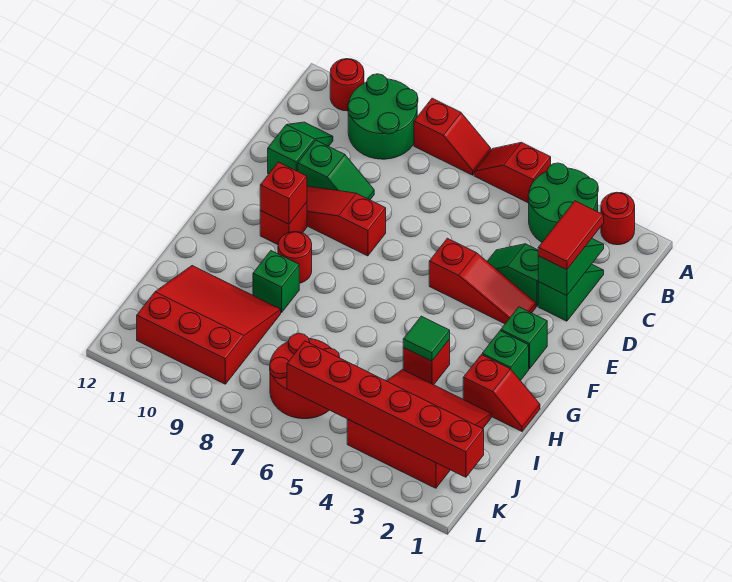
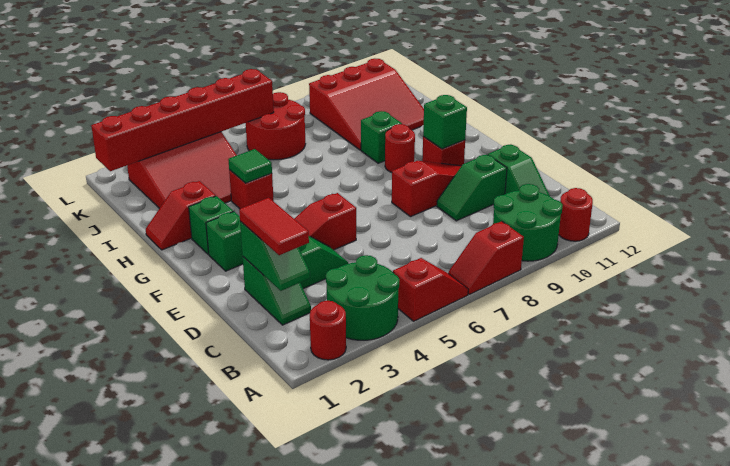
red brick F10 level 2 -> green brick F10 level 2

